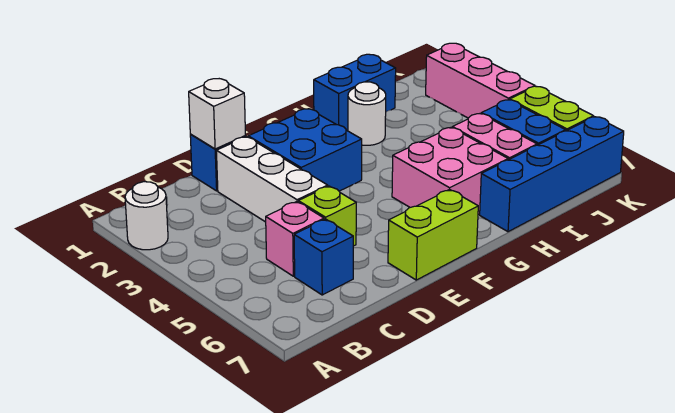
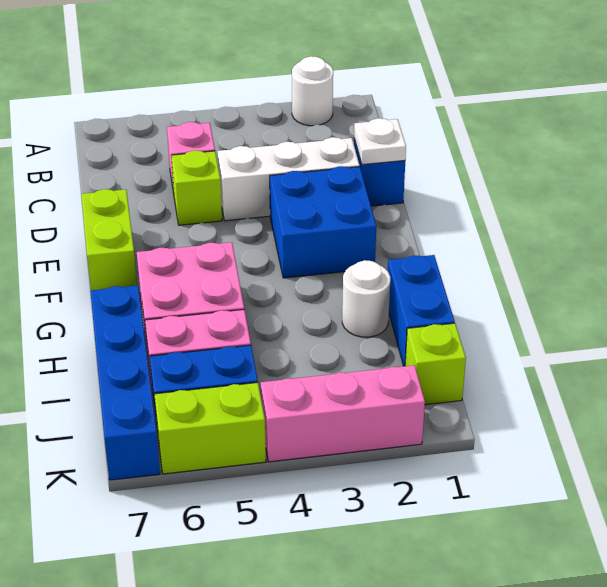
blue brick C6 level 1 -> none
white brick D1 level 2 -> white plate D1 level 2
none -> lime brick J1 level 1

